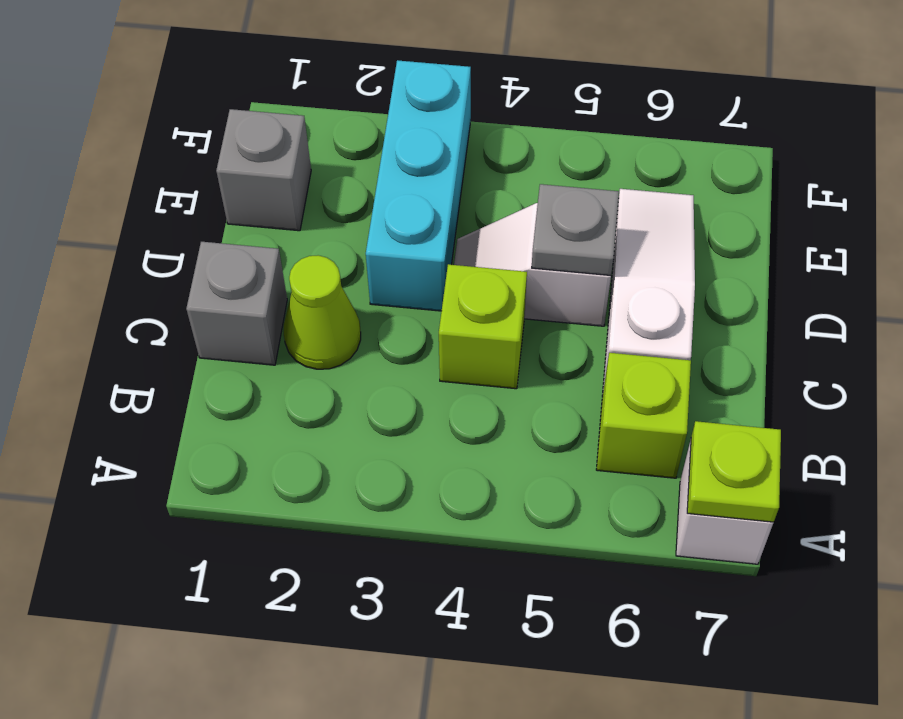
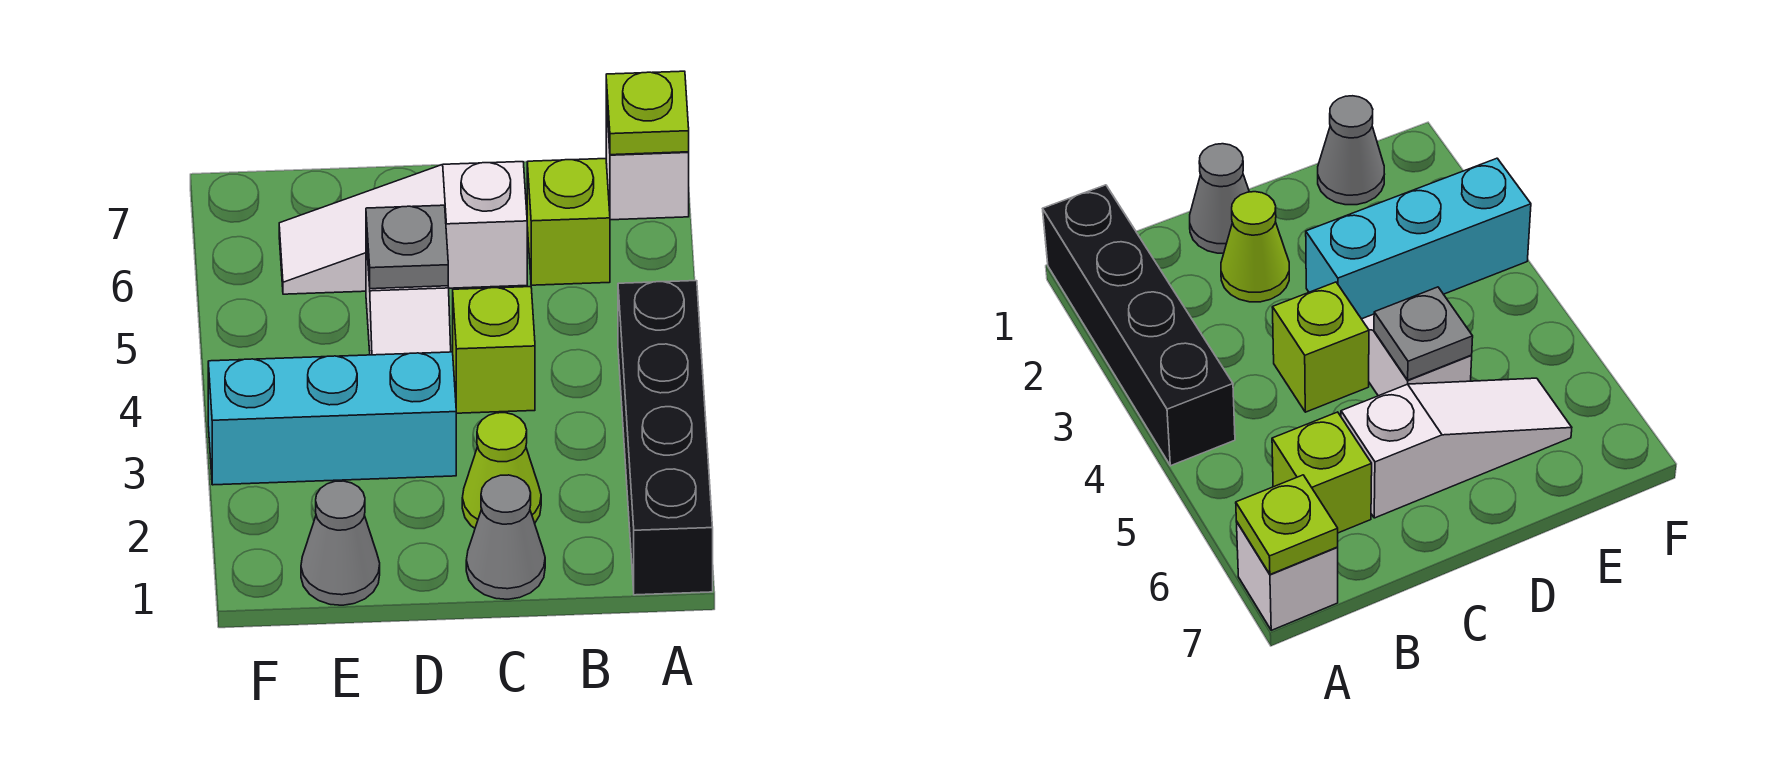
none -> black brick A1:A4 level 1
grey brick C1 level 1 -> grey cone C1 level 1
grey brick E1 level 1 -> grey cone E1 level 1

